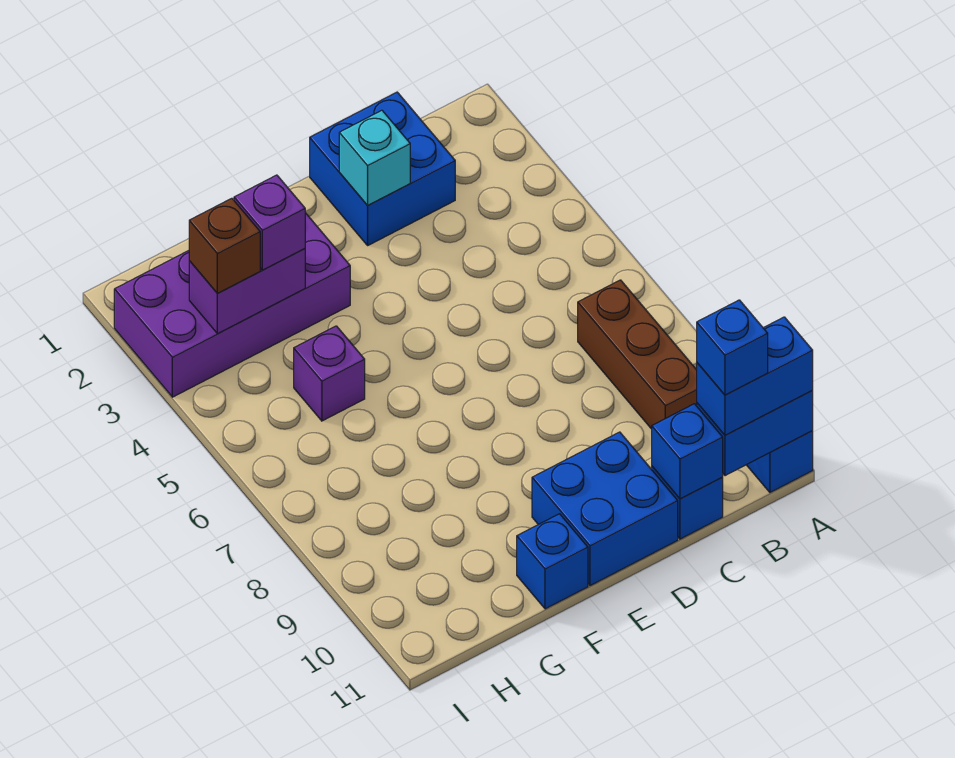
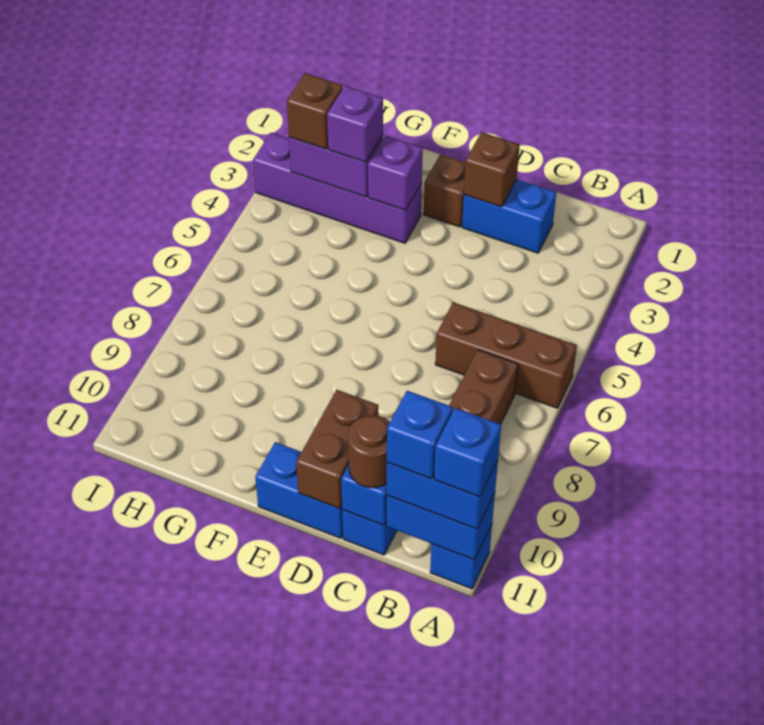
none -> brown brick A6:C6 level 1
blue brick C1:D2 level 1 -> blue brick C2:D2 level 1
none -> brown round brick C11 level 3
cyan brick D2 level 2 -> brown brick D2 level 2
blue brick D10:E11 level 1 -> blue brick D11:E11 level 1
none -> brown brick D10:D11 level 2
none -> brown brick E2 level 1
purple brick F2:I3 level 1 -> purple brick F3:I3 level 1
blue brick F11 level 1 -> blue brick A11 level 4
purple brick G5 level 1 -> purple brick F3 level 2

